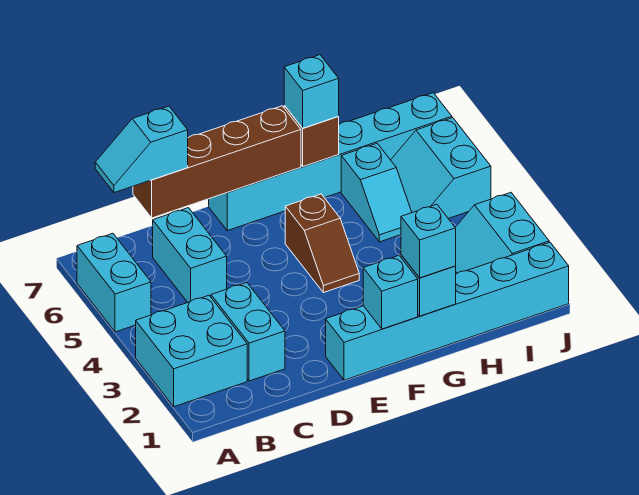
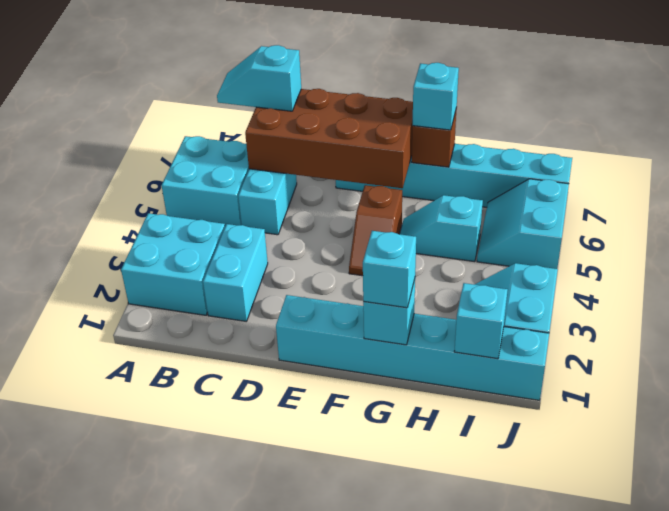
cyan brick A5:A6 level 1 -> cyan brick A5:B6 level 1
brown brick C7:F7 level 2 -> brown brick C6:F7 level 2
cyan brick F1 level 2 -> cyan brick I1 level 2
cyan slope H5:H6 level 1 top 6 -> cyan slope G5:H5 level 1 top H

